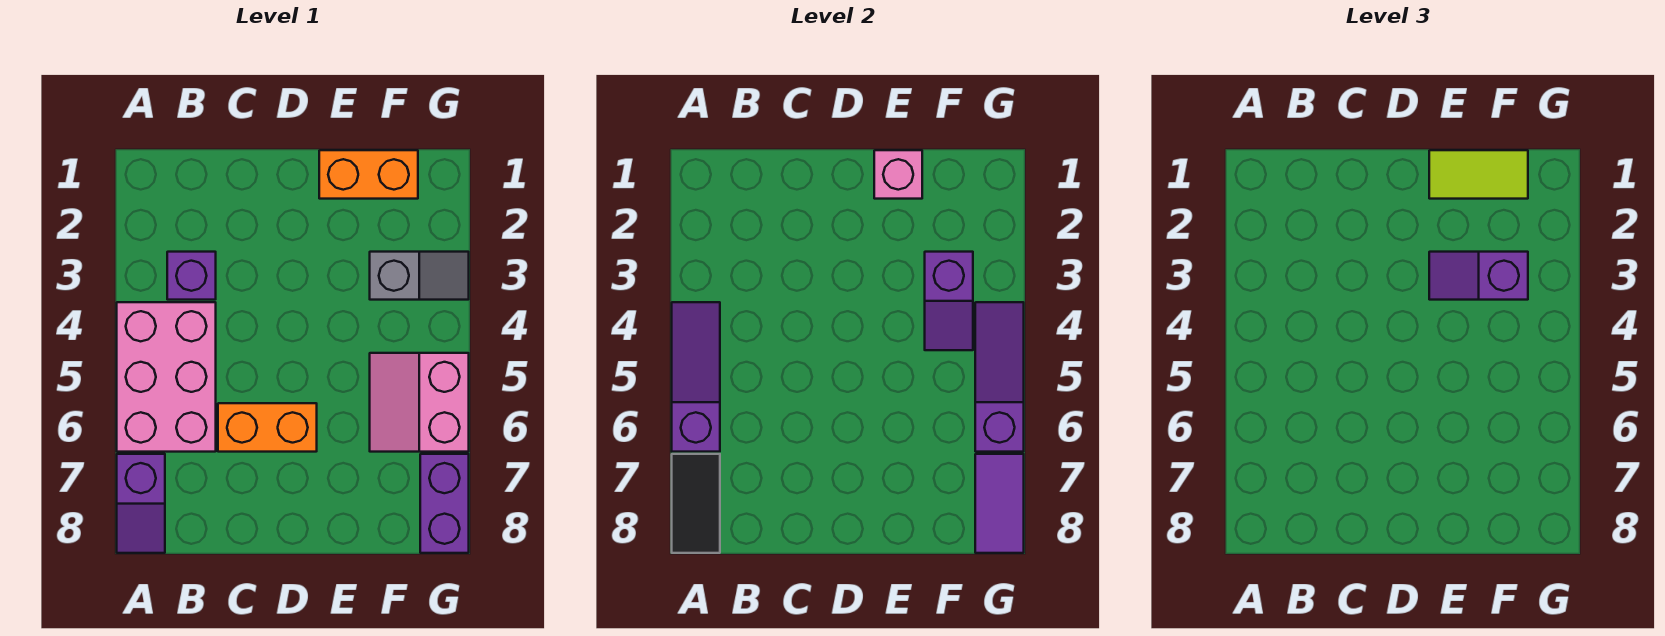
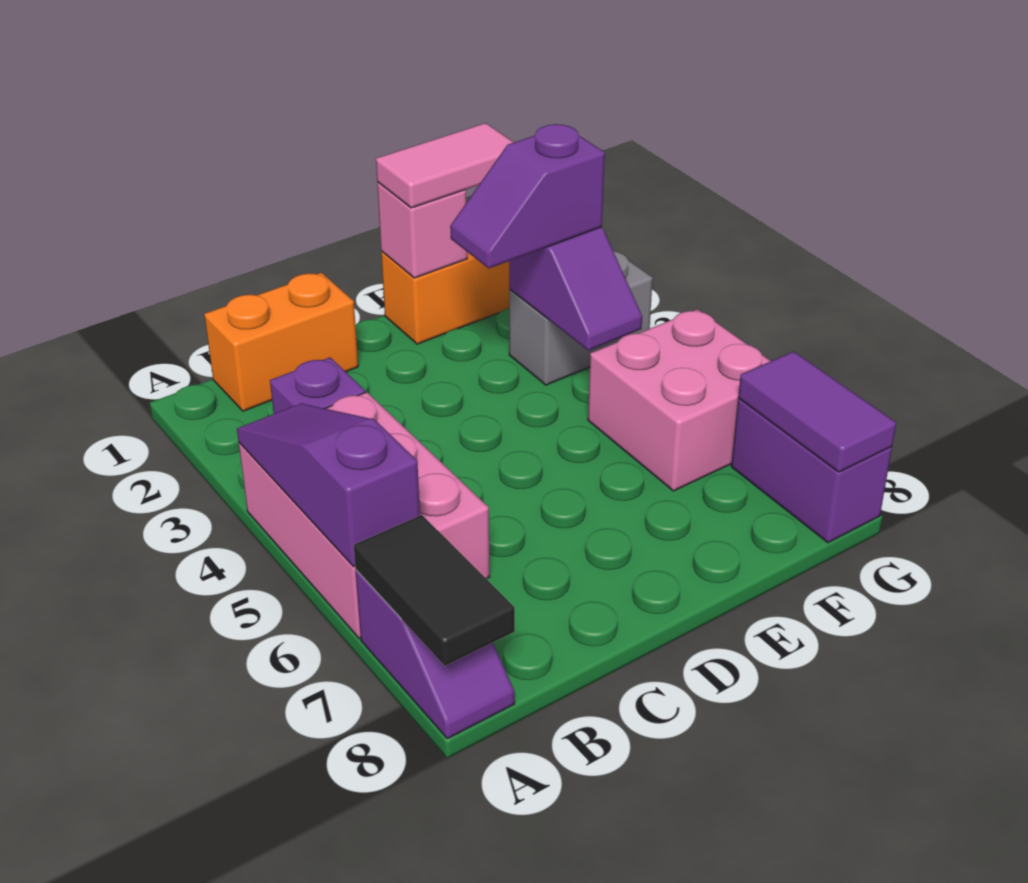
orange brick C6:D6 level 1 -> orange brick B1:C1 level 1
lime tile E1:F1 level 3 -> pink tile E1:F1 level 3
grey slope F3:G3 level 1 top F -> grey brick F3:G3 level 1
pink slope F5:G6 level 1 top G -> pink brick F5:G6 level 1
purple slope G4:G6 level 2 top 6 -> none

